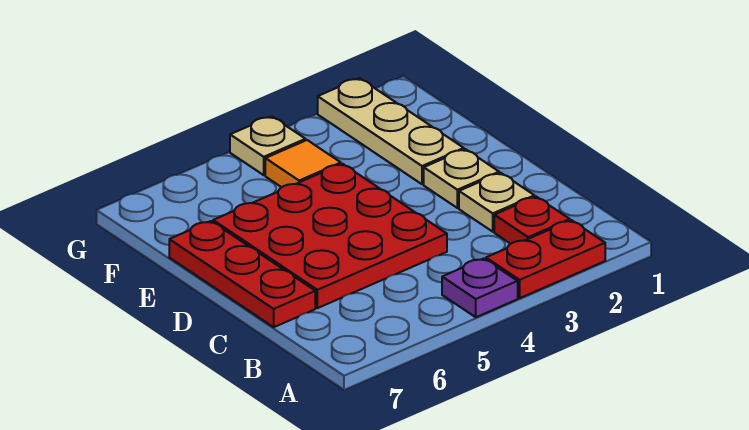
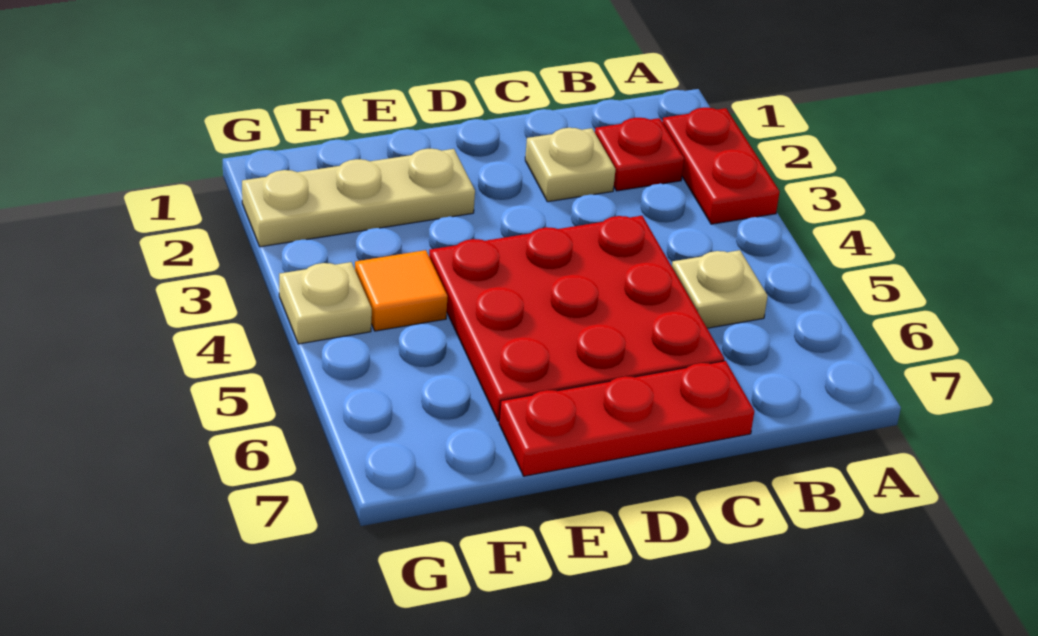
purple plate A4 level 1 -> none
tan plate D2 level 1 -> tan plate B5 level 1

